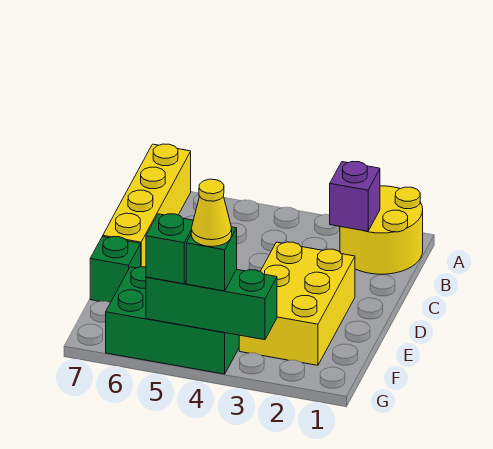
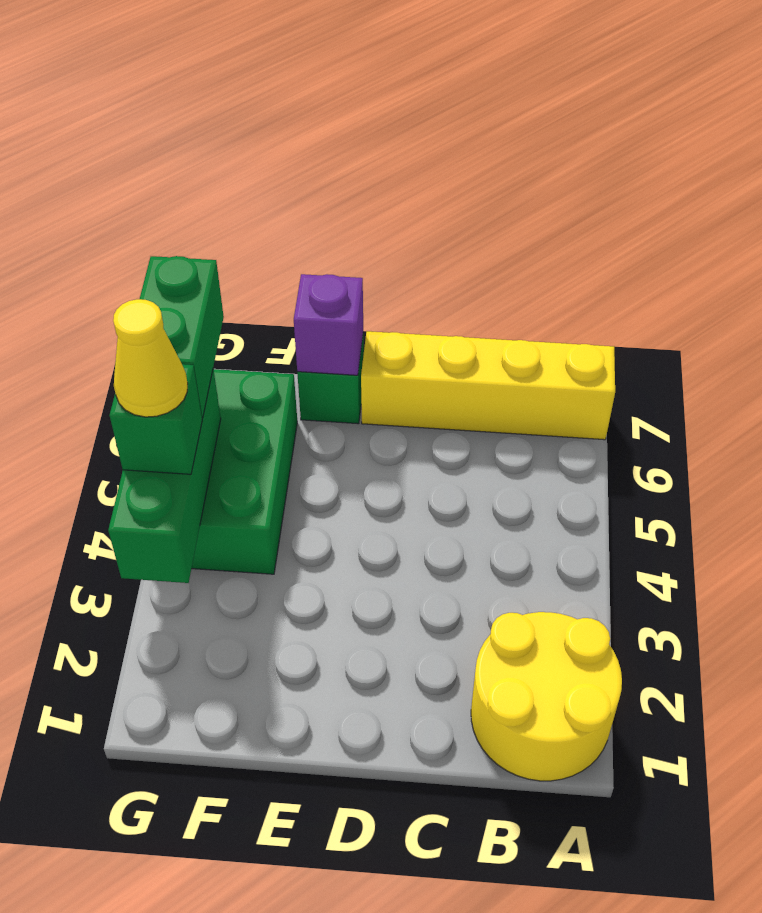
purple brick B2 level 2 -> purple brick E7 level 2
yellow brick D2:F3 level 1 -> none
green brick G5 level 3 -> green brick G5:G6 level 3

